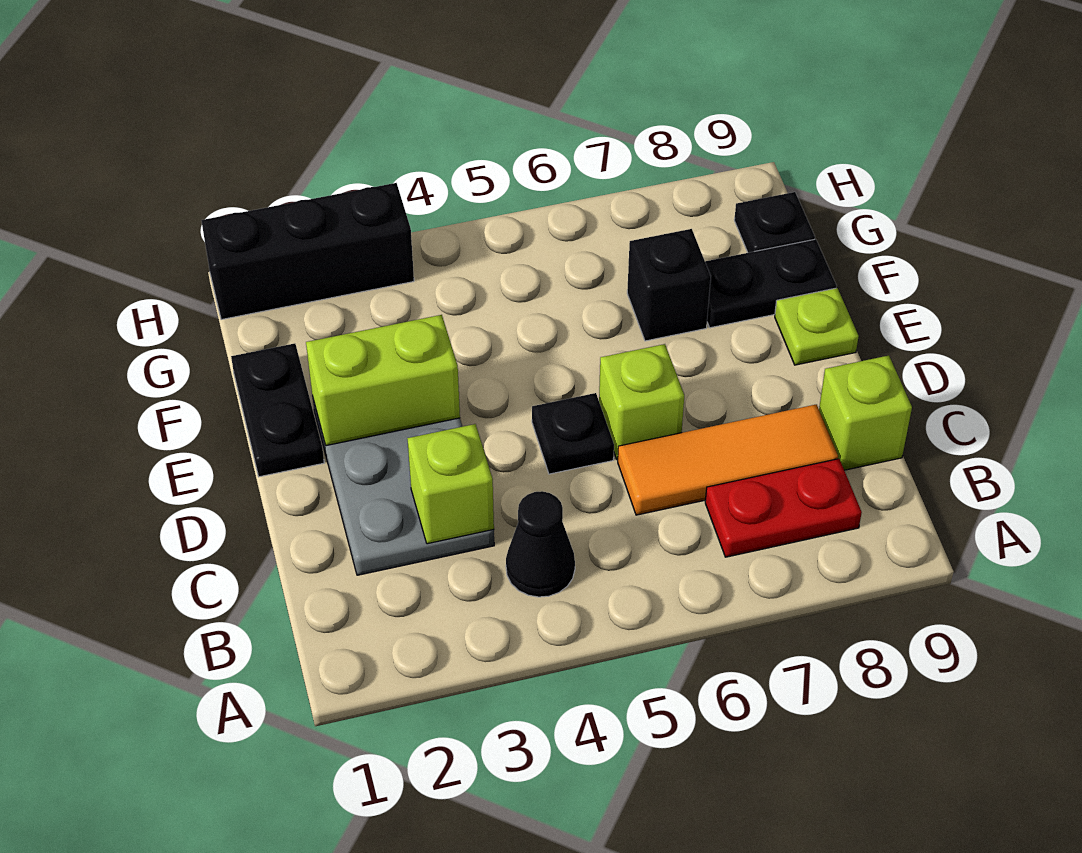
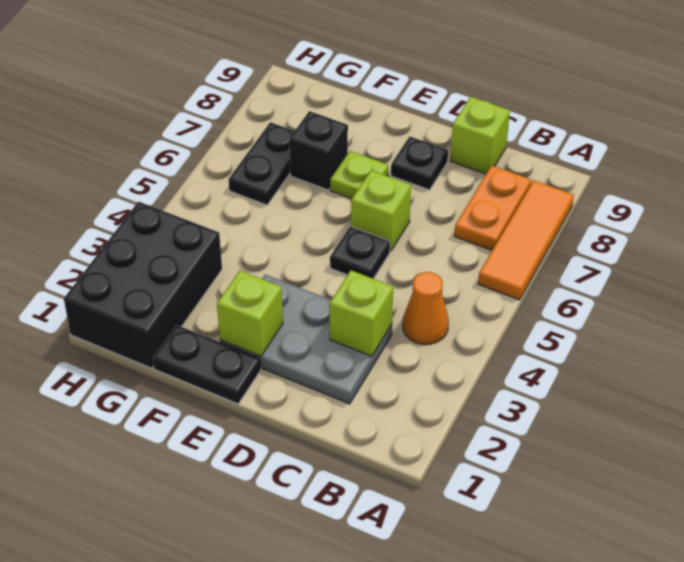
black cone B4 level 1 -> orange cone B4 level 1
red plate B7:B8 level 1 -> orange plate B7:B8 level 1
orange tile C6:C8 level 1 -> orange tile A6:A8 level 1
lime brick E2:E3 level 2 -> lime brick E2 level 2
lime plate E9 level 1 -> lime plate E7 level 1
black plate F8:F9 level 1 -> black plate G6:G7 level 1
black plate G9 level 1 -> black plate D8 level 1
black brick H1:H3 level 1 -> black brick G1:H3 level 1

